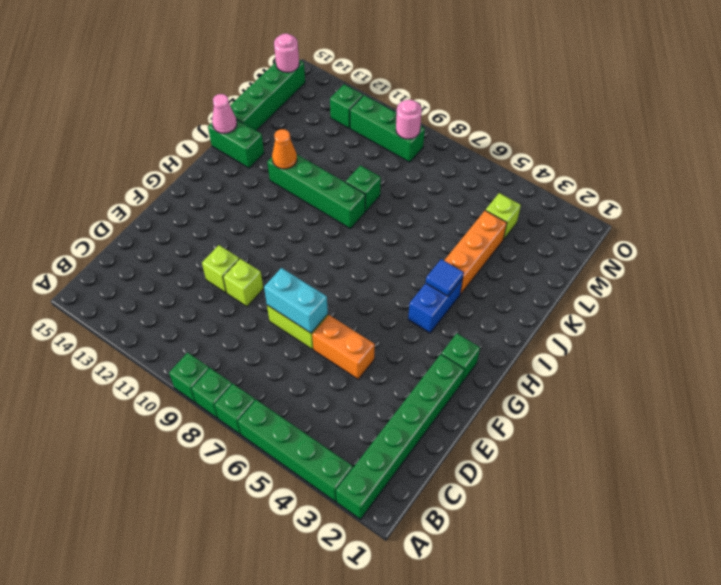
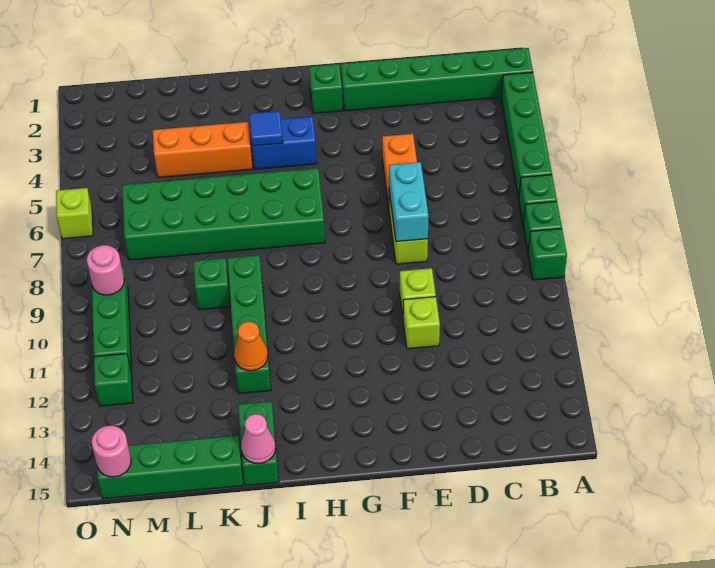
none -> green brick H6:M7 level 1
lime brick M4 level 1 -> lime brick O6 level 1

